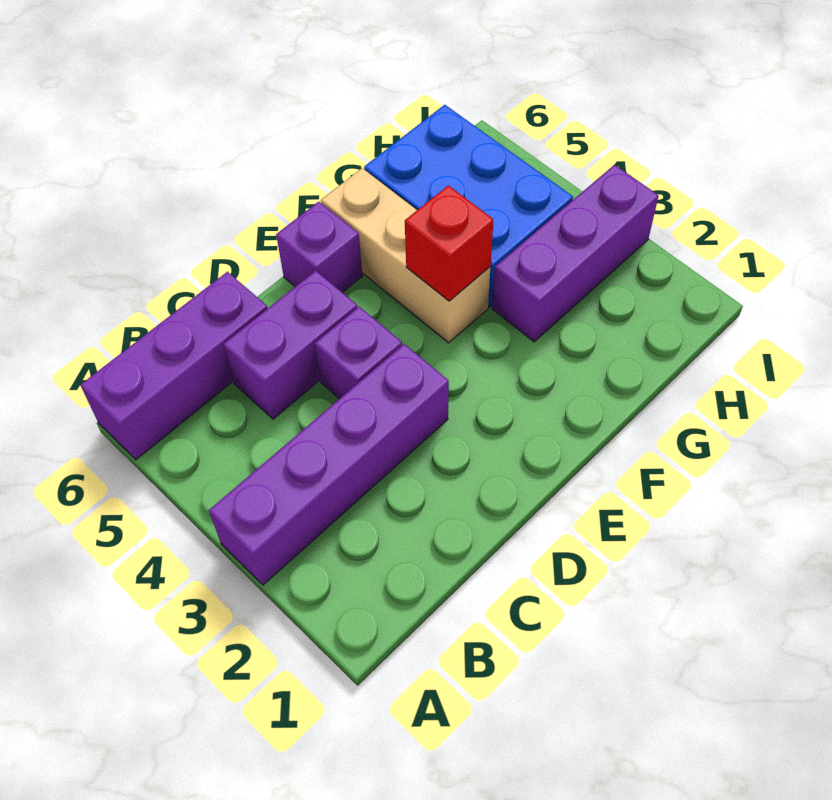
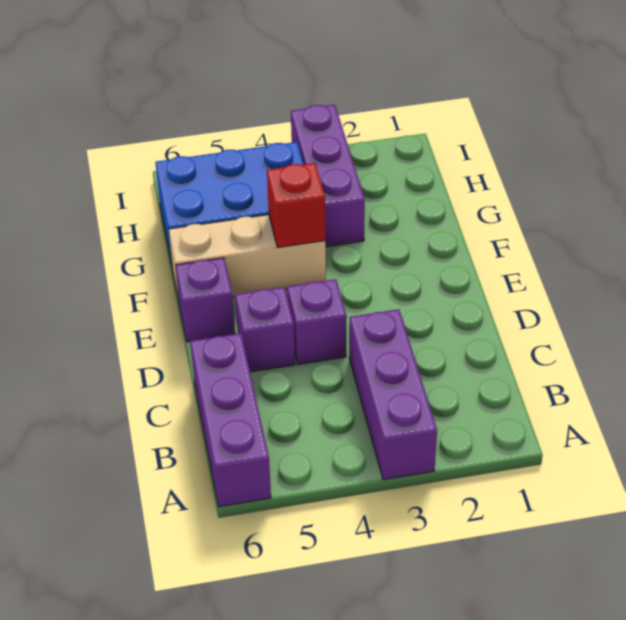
purple brick A3:D3 level 1 -> purple brick A3:C3 level 1
purple brick C5:D5 level 1 -> purple brick D5 level 1

